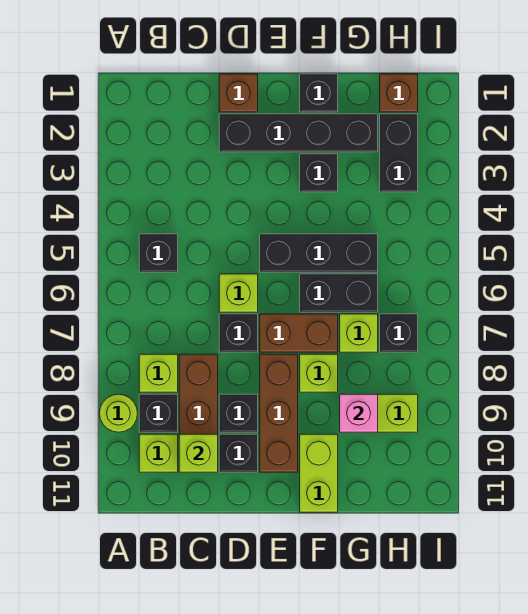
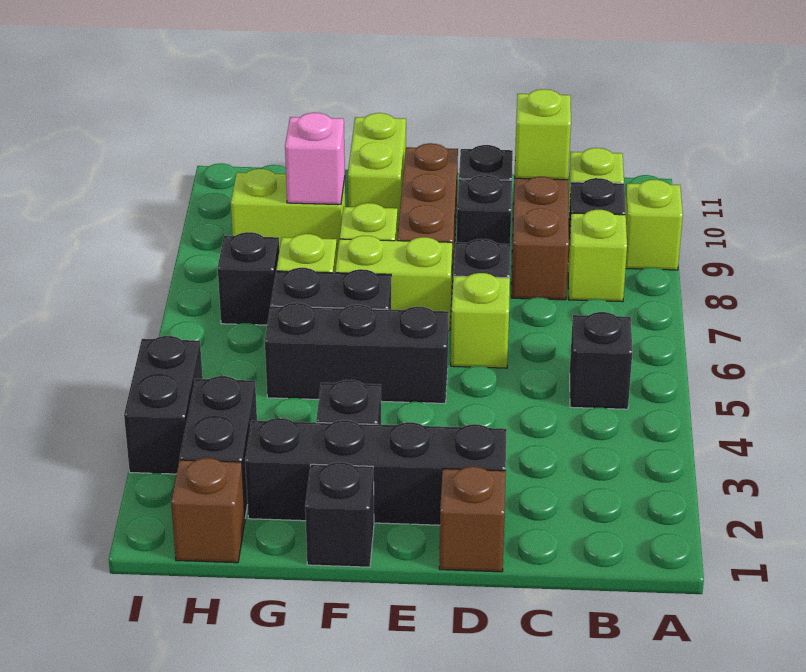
lime round brick A9 level 1 -> lime brick A9 level 1
brown brick E7:F7 level 1 -> lime brick E7:F7 level 1
none -> black brick I3:I4 level 1

